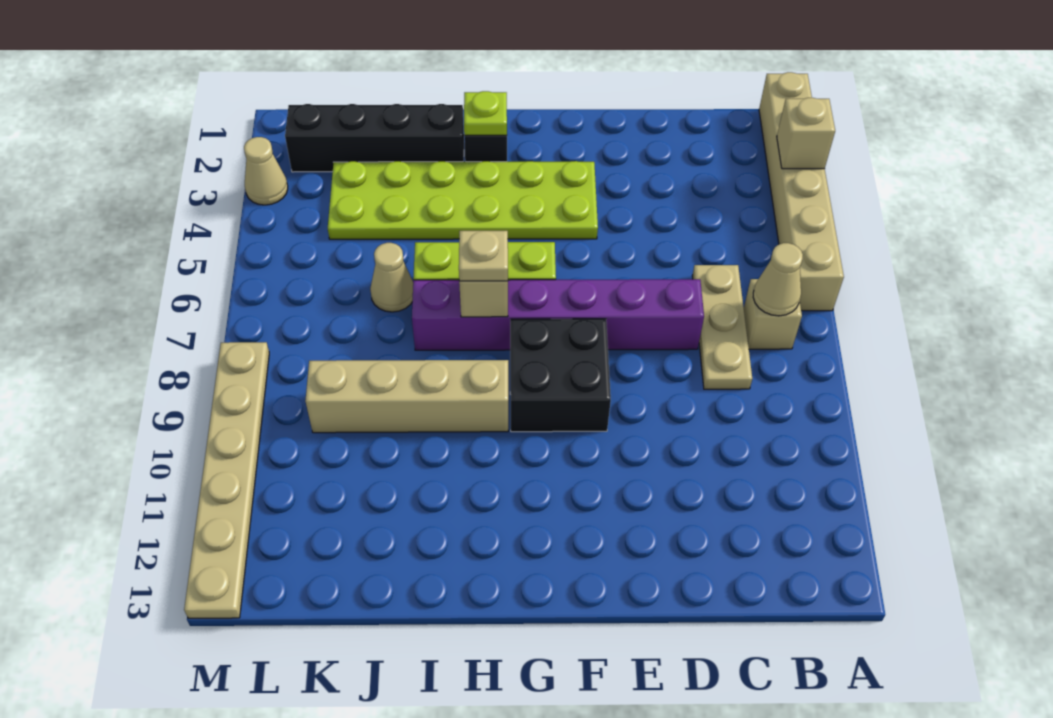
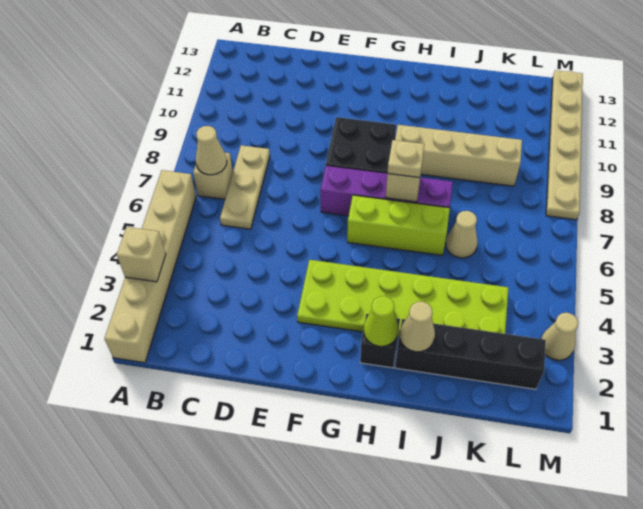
purple brick D7:I7 level 1 -> purple brick F7:I7 level 1
lime plate H2 level 2 -> lime cone H2 level 2
none -> tan cone I2 level 2

